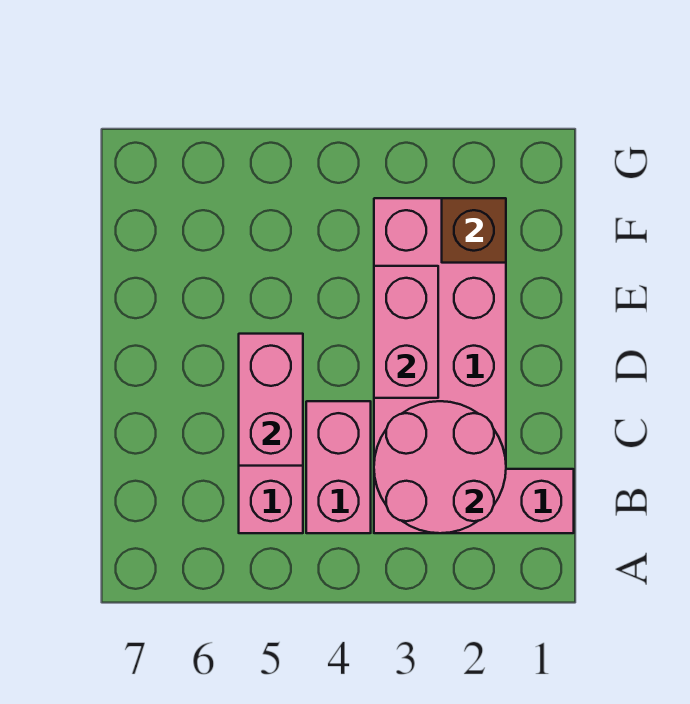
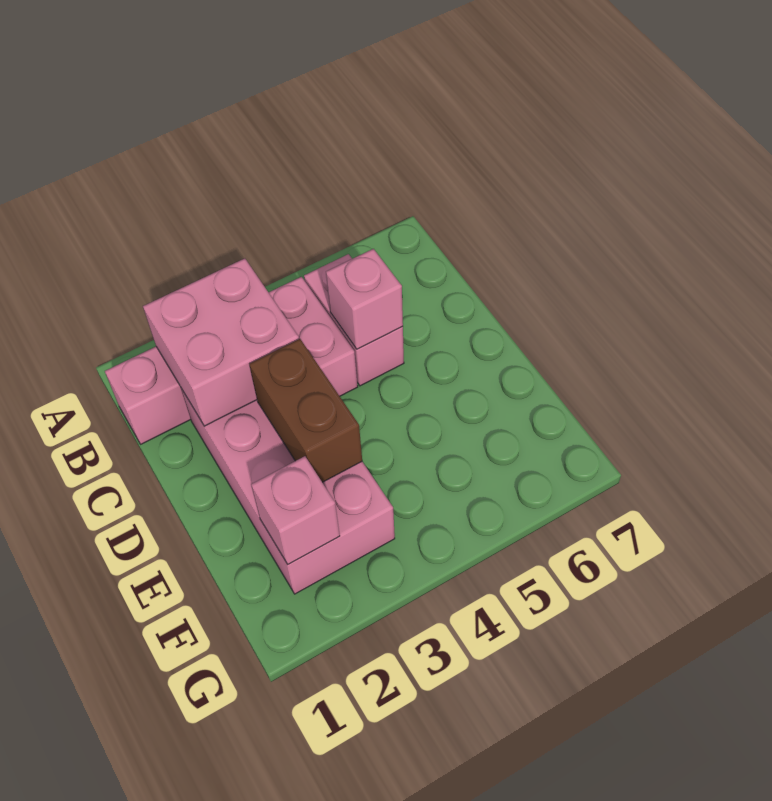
pink round brick B2:C3 level 2 -> pink brick B2:C3 level 2
pink brick C5:D5 level 2 -> pink brick C5 level 2
pink brick D3:E3 level 2 -> brown brick D3:E3 level 2
brown brick F2 level 2 -> pink brick F2 level 2

